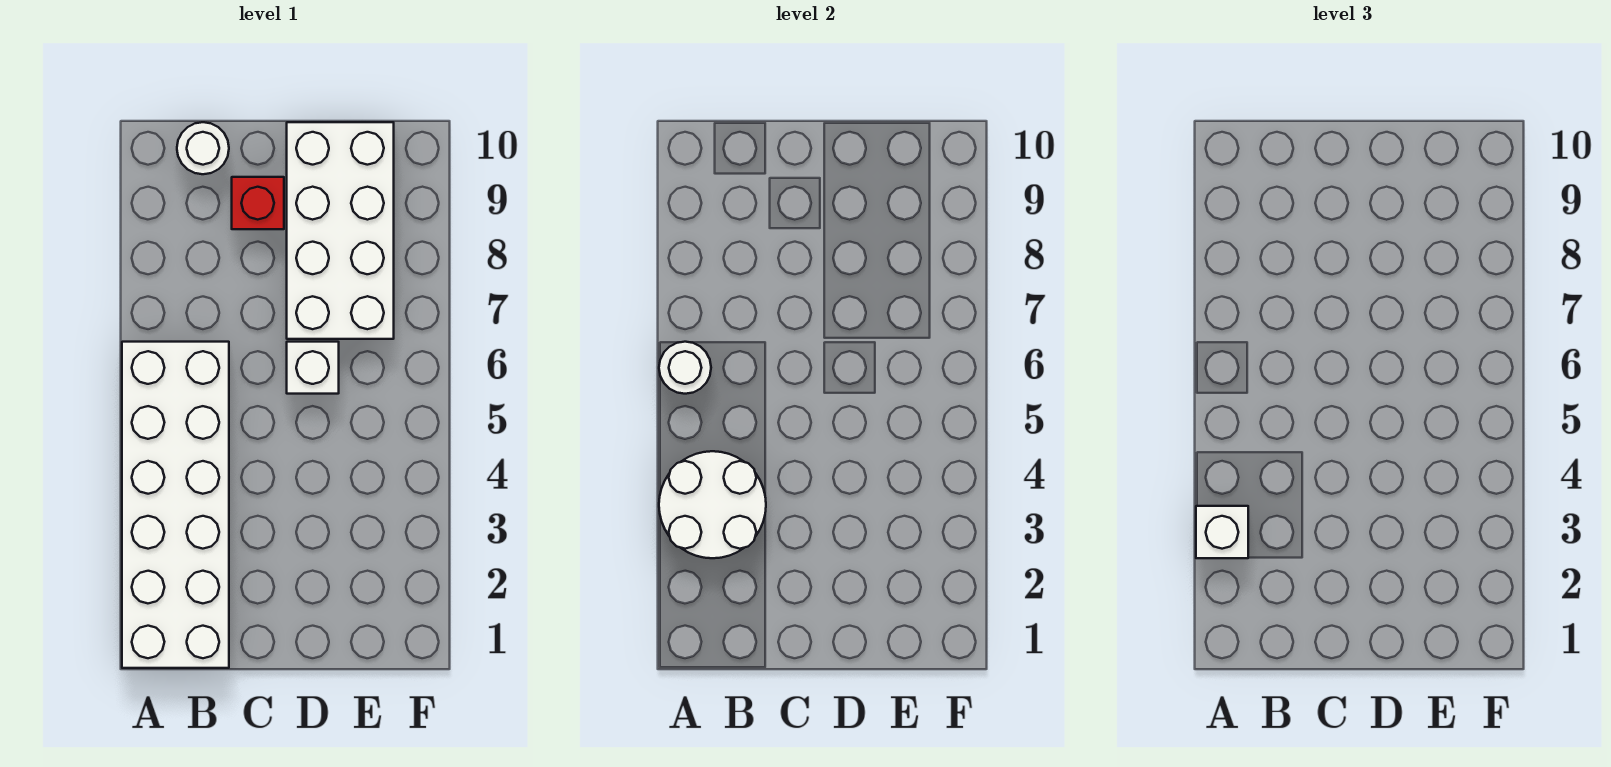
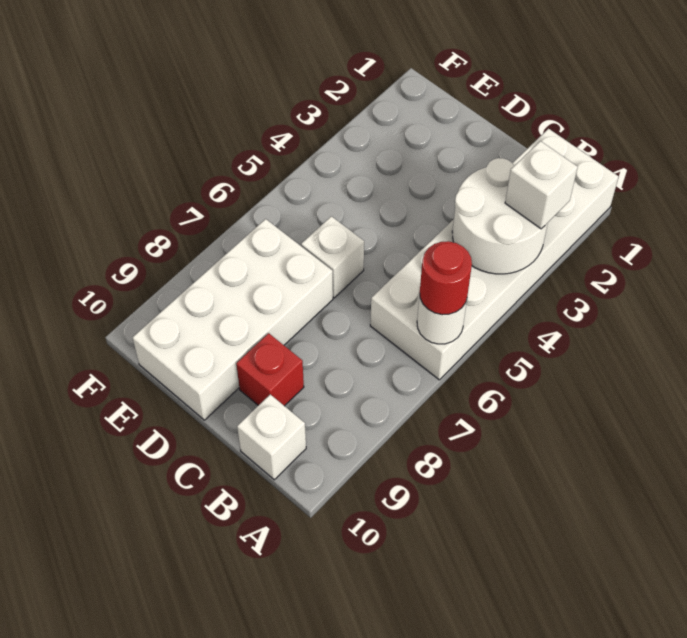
none -> red round brick A6 level 3
white round brick B10 level 1 -> white brick B10 level 1

